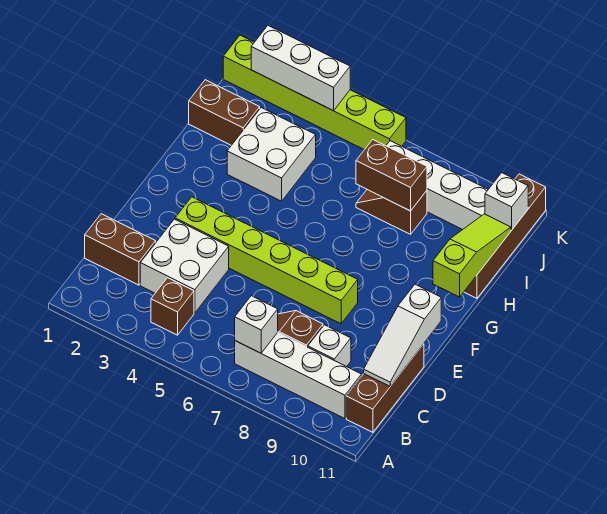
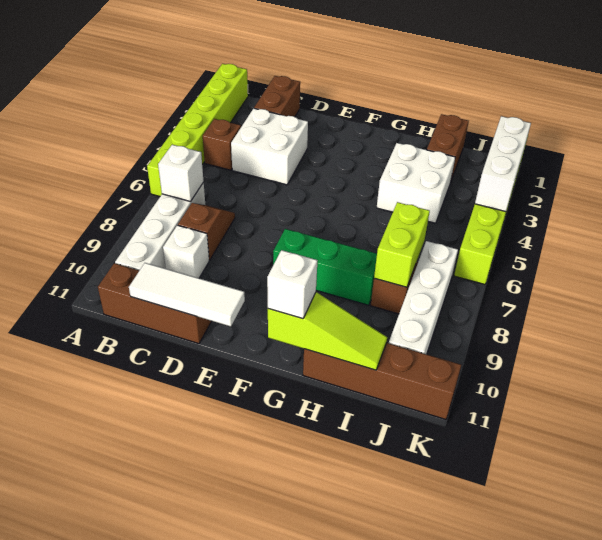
white slope C11:E11 level 2 top E -> white tile C11:E11 level 2
lime brick E3:E8 level 1 -> lime brick A1:A6 level 1
none -> green brick F8:H8 level 1
brown brick I7:I8 level 2 -> lime brick I7:I8 level 2
white brick J11 level 2 -> white brick G11 level 3

